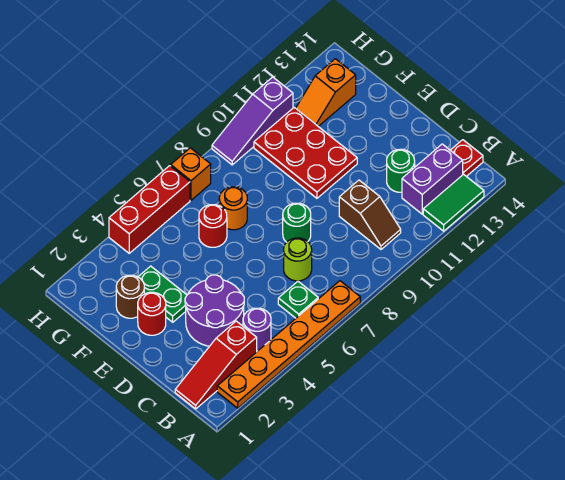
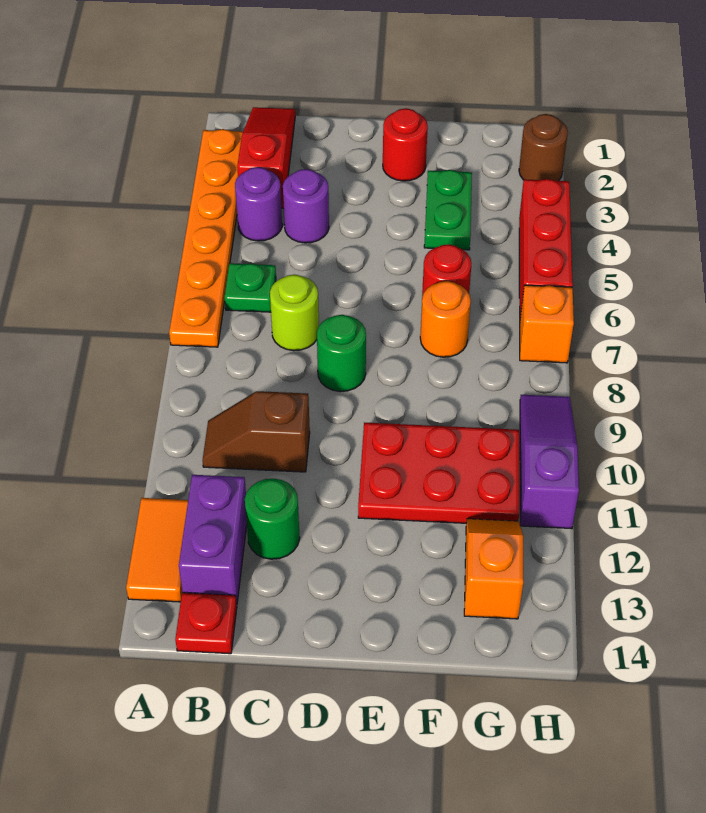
green tile A12:A13 level 1 -> orange tile A12:A13 level 1
purple round brick C3:D4 level 1 -> purple round brick C4 level 1
green plate E3:F3 level 1 -> green plate F3:F4 level 1
brown round brick F2 level 1 -> brown round brick H2 level 1

